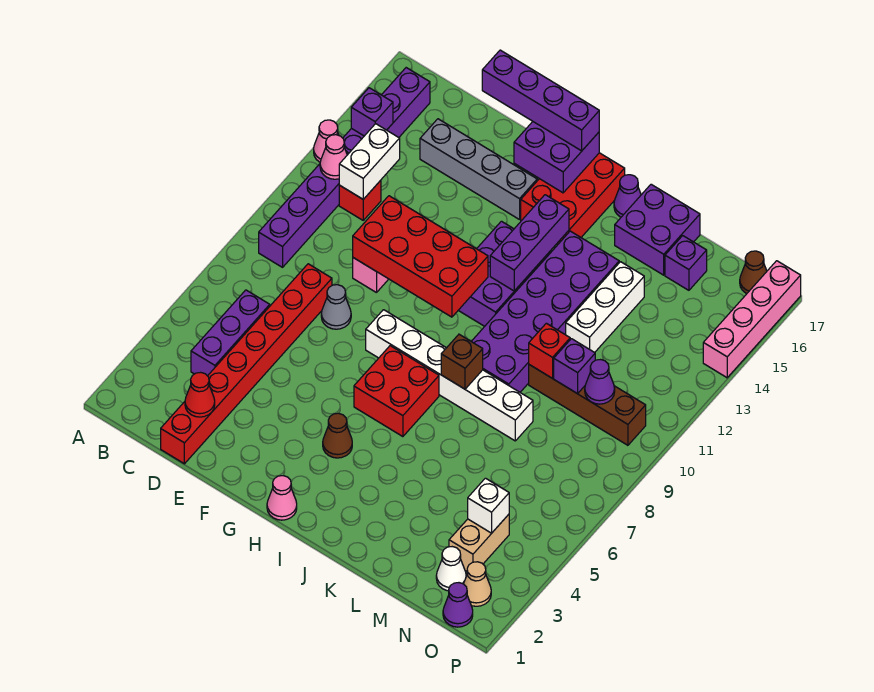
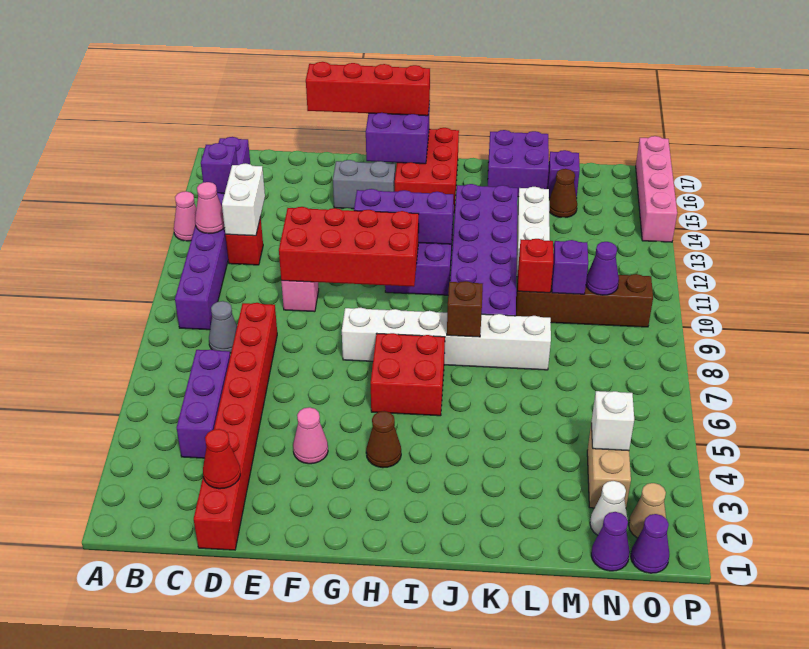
grey brick D15:G15 level 1 -> grey brick F15:G15 level 1
grey cone E8 level 1 -> grey cone C8 level 1
purple brick E17:H17 level 3 -> red brick E17:H17 level 3
pink cone H1 level 1 -> pink cone F4 level 1
purple brick I12:I14 level 2 -> purple brick G12:I12 level 2
purple cone J17 level 1 -> purple cone N1 level 1
brown cone O17 level 1 -> brown cone M15 level 1

